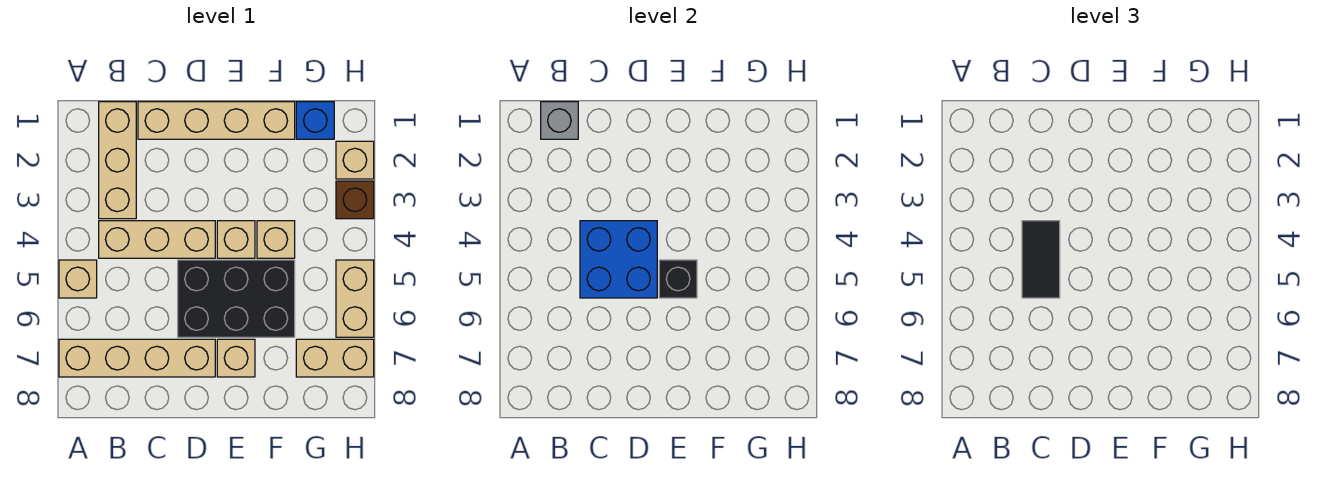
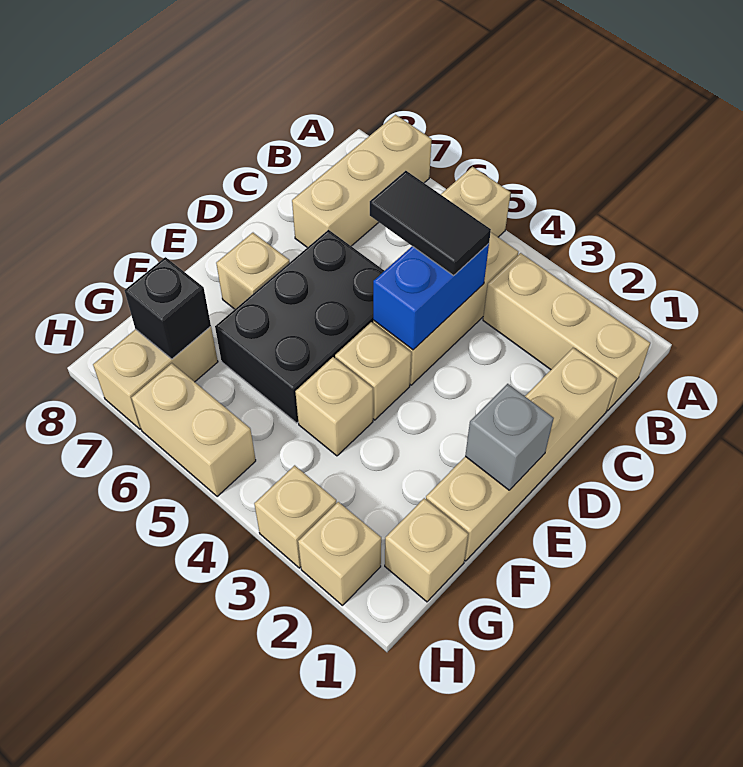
tan brick A7:D7 level 1 -> tan brick A7:C7 level 1
grey brick B1 level 2 -> grey brick E1 level 2
blue brick C4:D5 level 2 -> blue brick C4:D4 level 2
black brick E5 level 2 -> black brick G7 level 2
blue brick G1 level 1 -> tan brick G1 level 1
brown brick H3 level 1 -> tan brick H3 level 1

